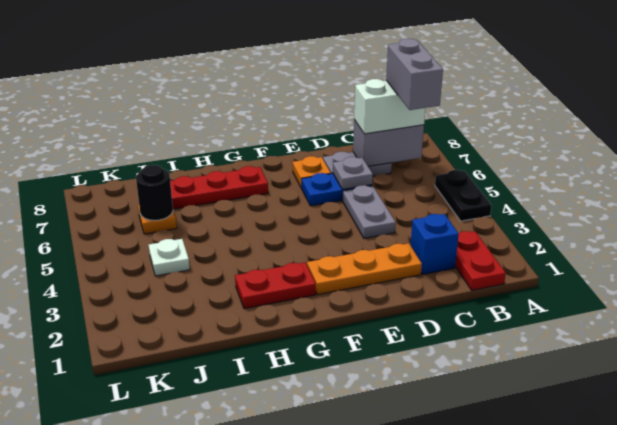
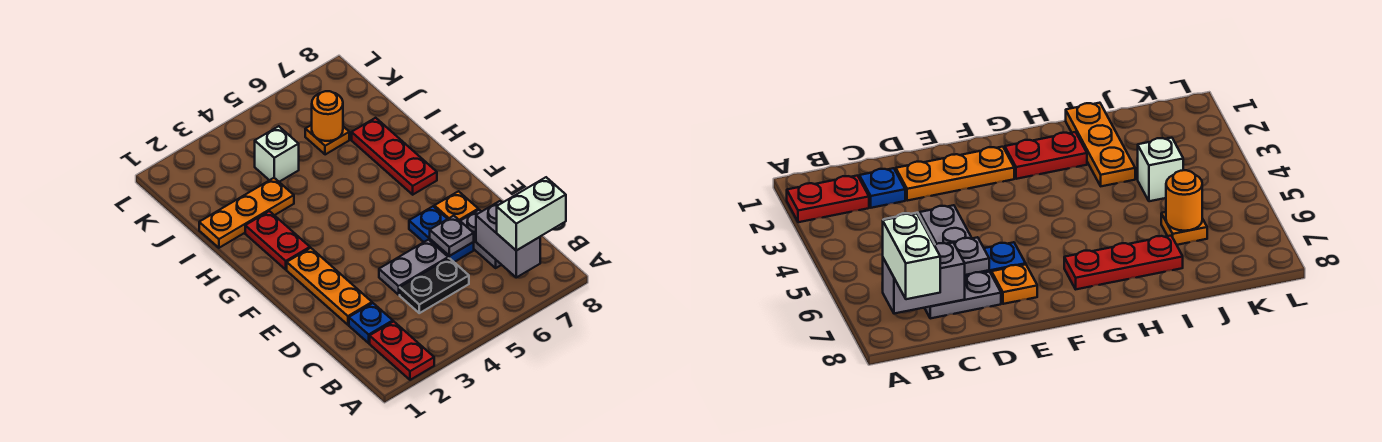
black plate A4:A5 level 1 -> black plate C4:C5 level 1
red plate B1:B2 level 1 -> red plate A2:B2 level 1
grey brick B6:B7 level 4 -> none
white brick B7:C7 level 3 -> white brick B7:B8 level 3
blue brick C2 level 1 -> blue plate C2 level 1
none -> orange plate I1:I3 level 1
white plate J4 level 1 -> white brick J4 level 1
black round brick J6 level 2 -> orange round brick J6 level 2

